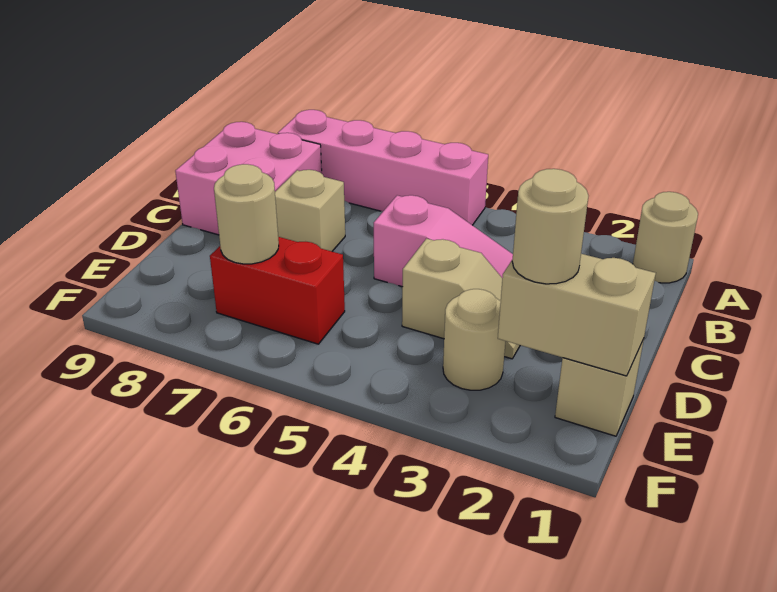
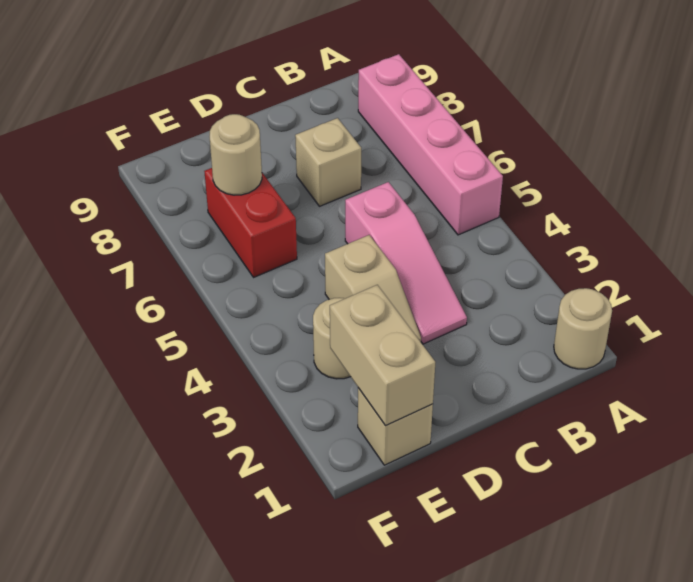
pink brick B8:C9 level 1 -> none
tan round brick E2 level 3 -> none

